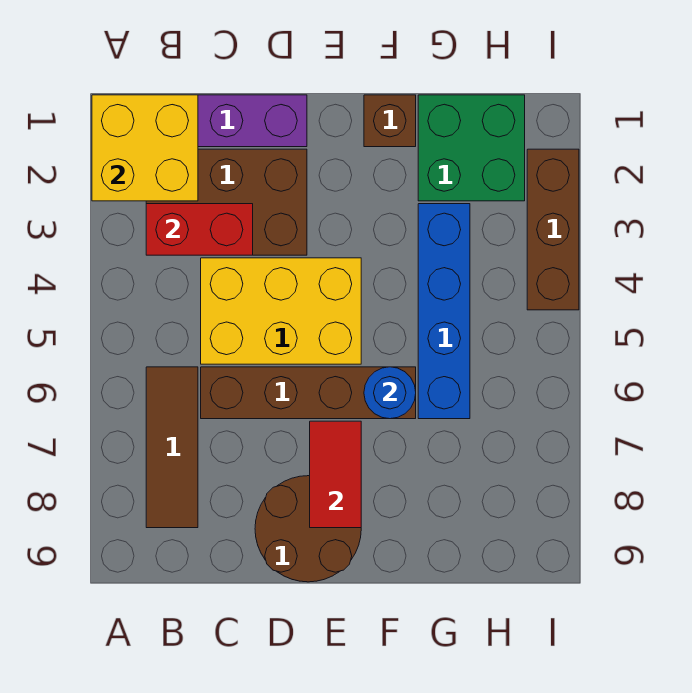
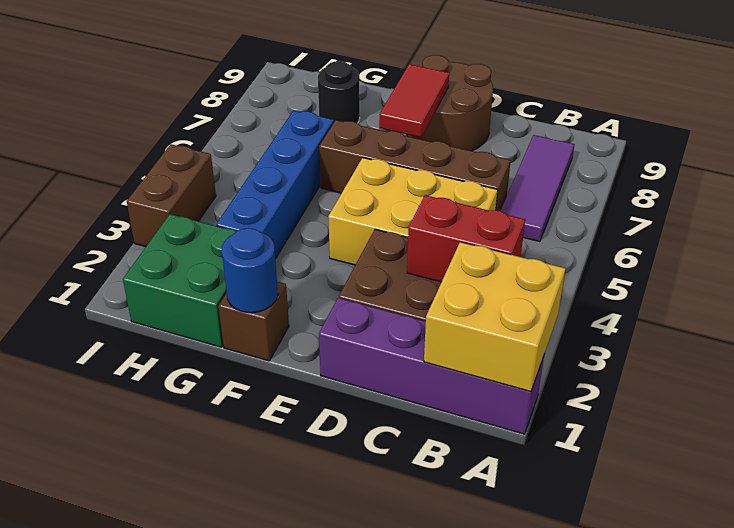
brown tile B6:B8 level 1 -> purple tile B6:B8 level 1
blue round brick F6 level 2 -> blue round brick F1 level 2
none -> black round brick G8 level 1
brown brick I2:I4 level 1 -> brown brick I3:I4 level 1

